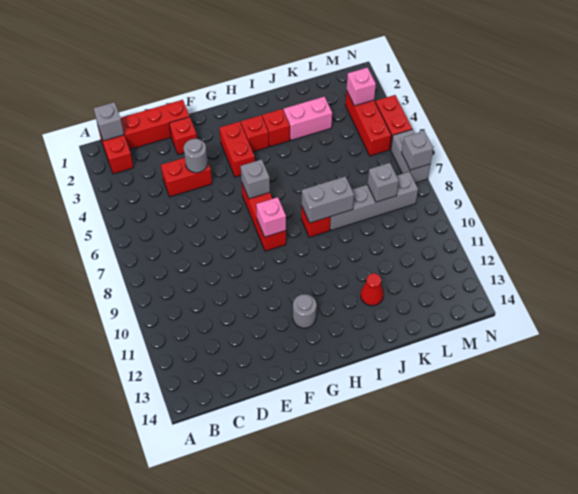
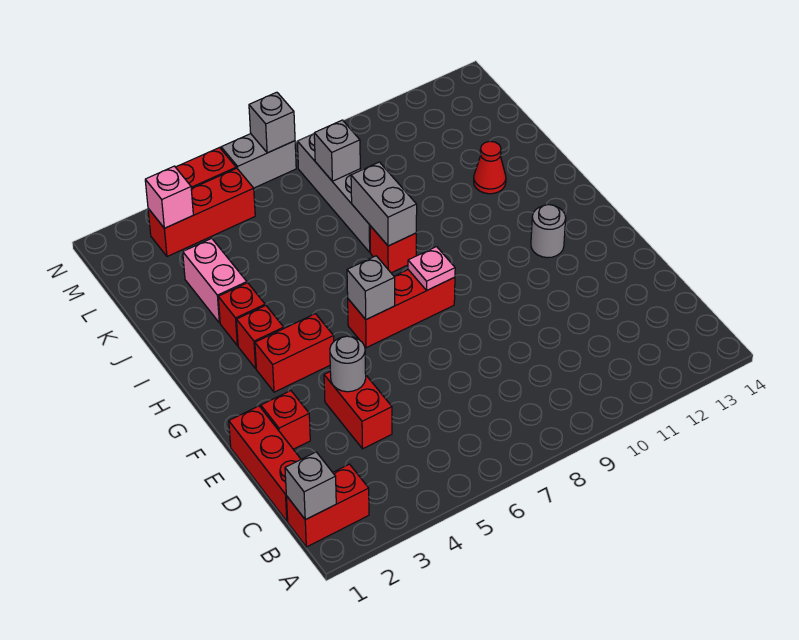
pink brick G8 level 2 -> pink plate G8 level 2

